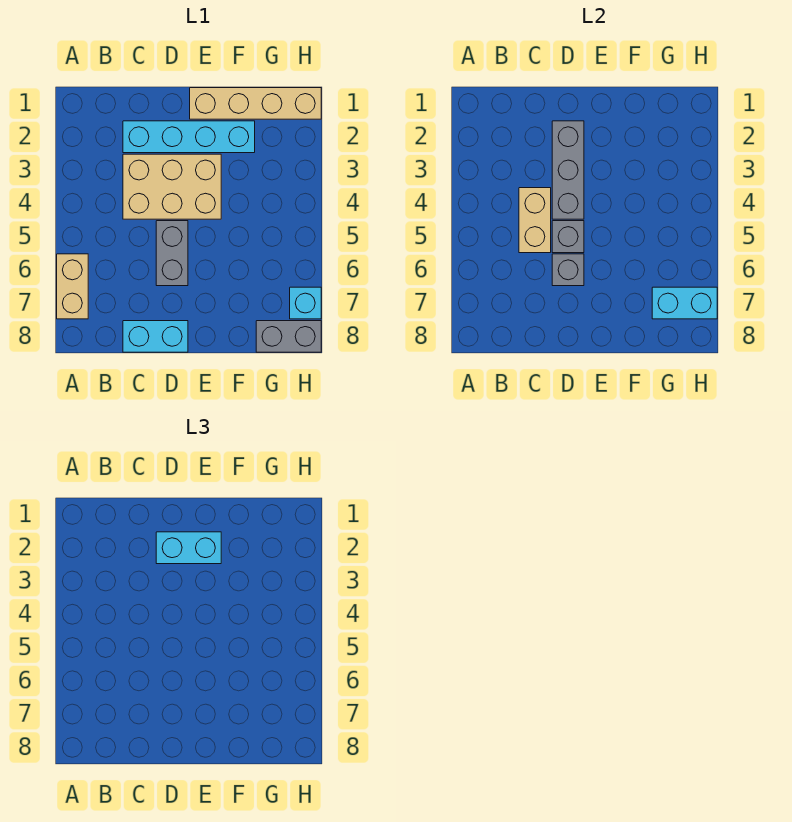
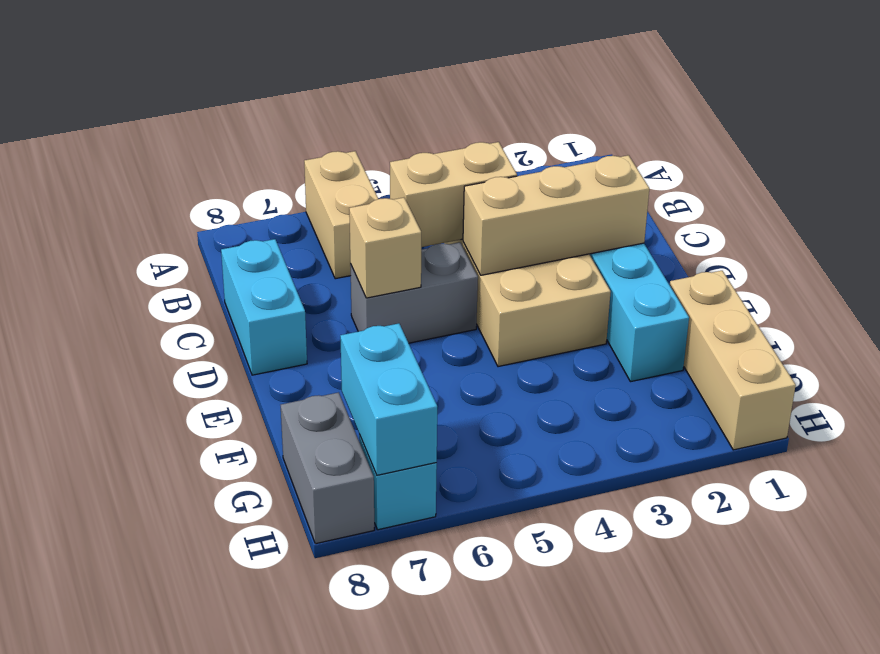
tan brick A6:A7 level 1 -> tan brick A6:B6 level 1
grey brick D2:D4 level 2 -> tan brick D2:D4 level 2
cyan brick D2:E2 level 3 -> none
grey brick D5 level 2 -> none
grey brick D6 level 2 -> tan brick D6 level 2
tan brick E1:H1 level 1 -> tan brick F1:H1 level 1

